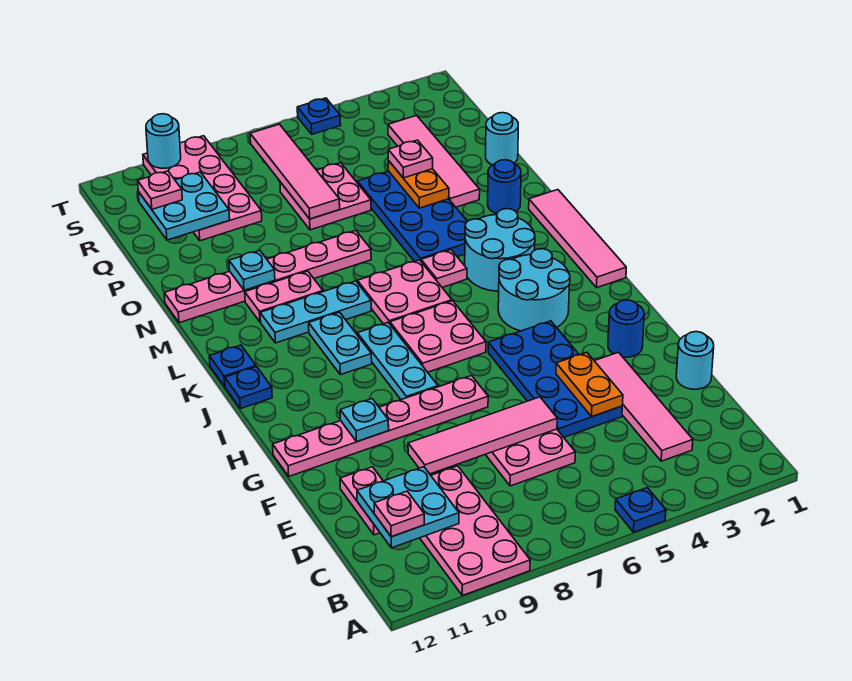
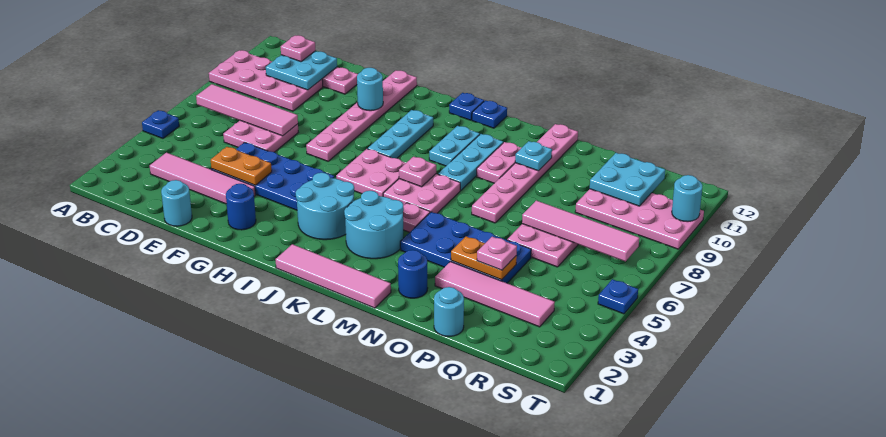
pink tile E6:E9 level 2 -> pink tile B7:E7 level 2
cyan plate G10 level 2 -> cyan round brick G10 level 2
cyan plate H8:J8 level 1 -> cyan plate I8:I10 level 1
cyan plate J9:K9 level 1 -> cyan plate K9:K10 level 1
pink plate R11 level 3 -> pink plate K7 level 2

